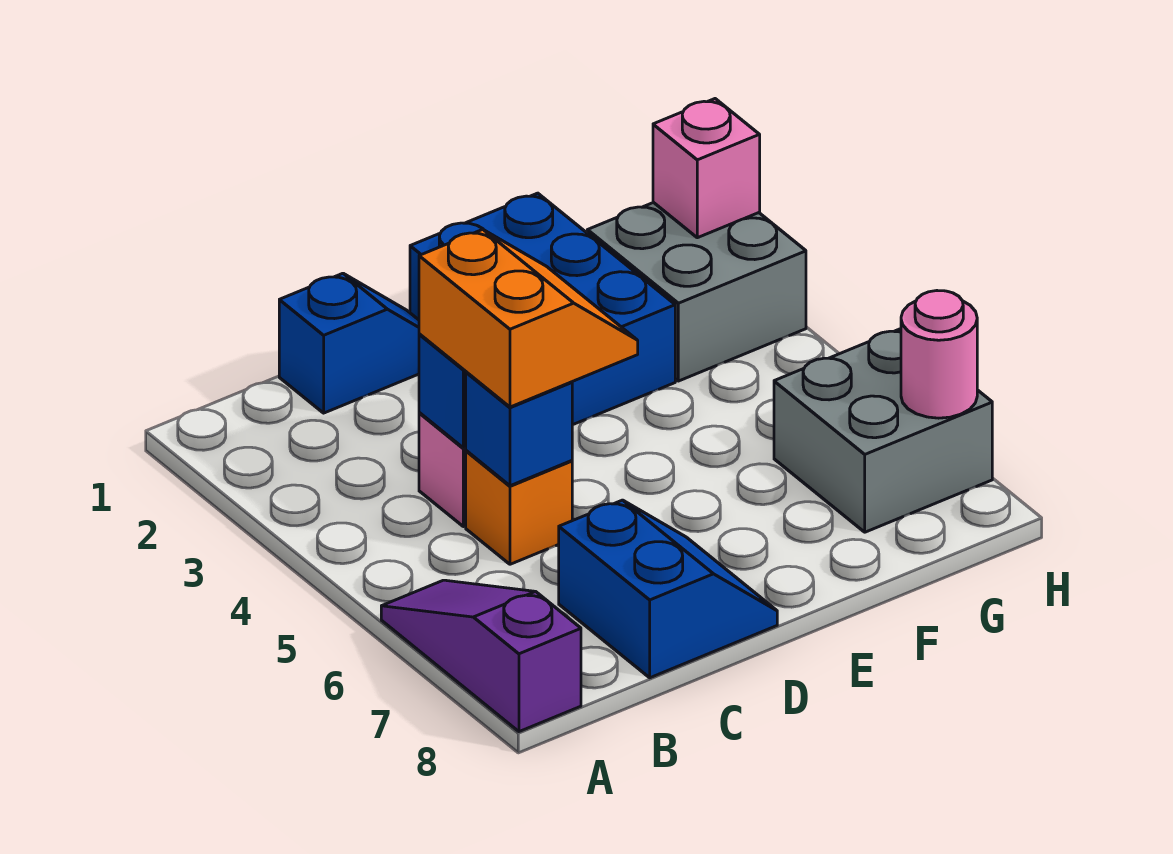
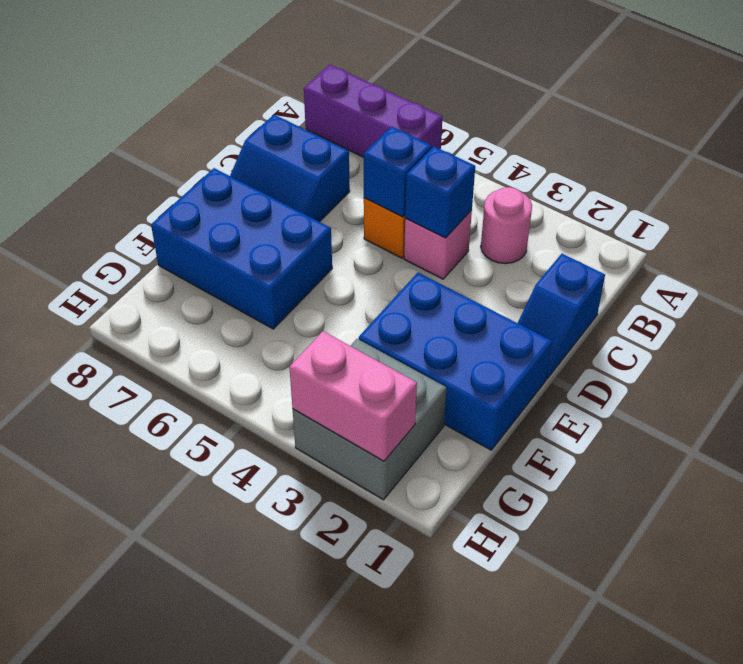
purple slope A6:A8 level 1 top 8 -> purple brick A6:A8 level 1
orange slope C4:D5 level 3 top C -> none
none -> blue brick E6:F8 level 1
grey brick G6:H7 level 1 -> none
pink brick H2 level 2 -> pink brick H2:H3 level 2
pink round brick H7 level 2 -> pink round brick B3 level 1

